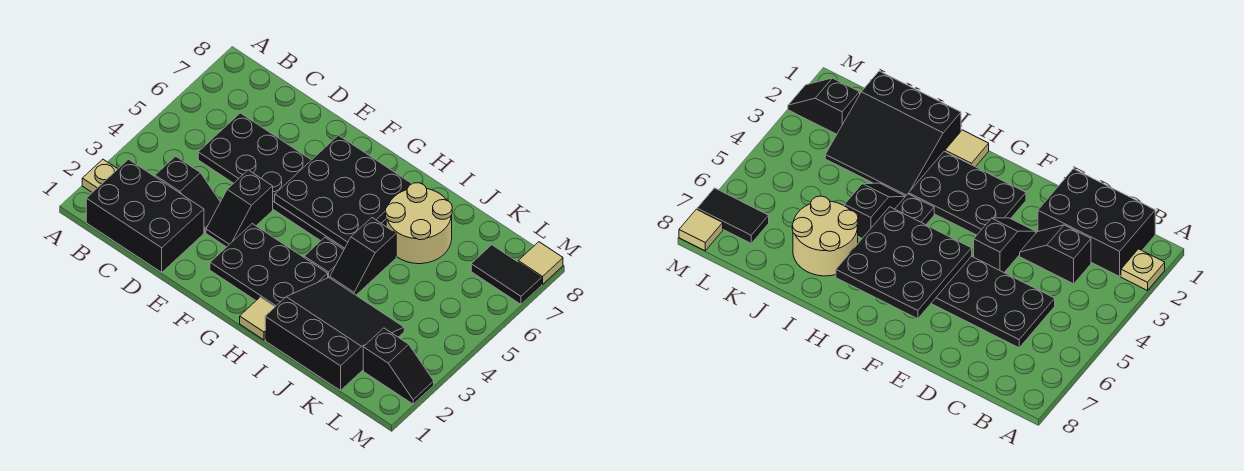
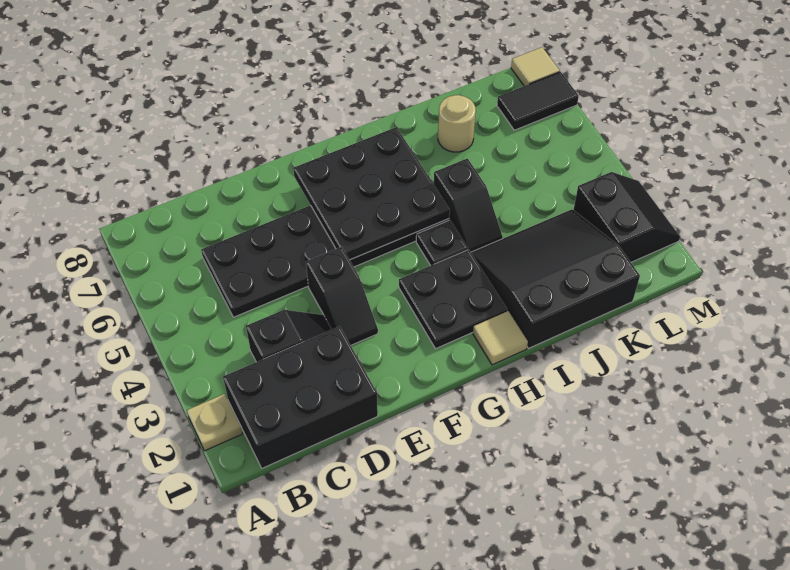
black plate F2:H3 level 1 -> black plate G2:H3 level 1
tan round brick I6:J7 level 1 -> tan round brick J7 level 1
black slope L2:M2 level 1 top L -> black slope L2:M3 level 1 top L

